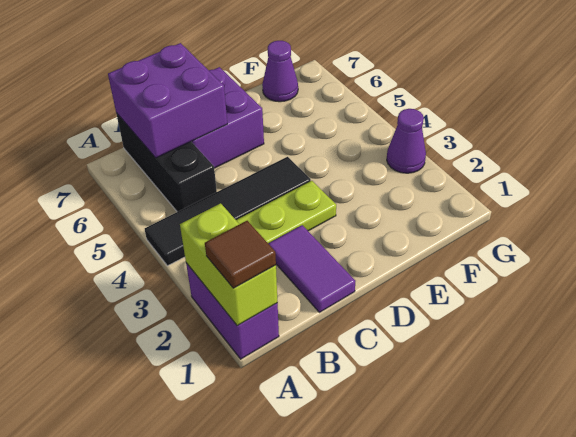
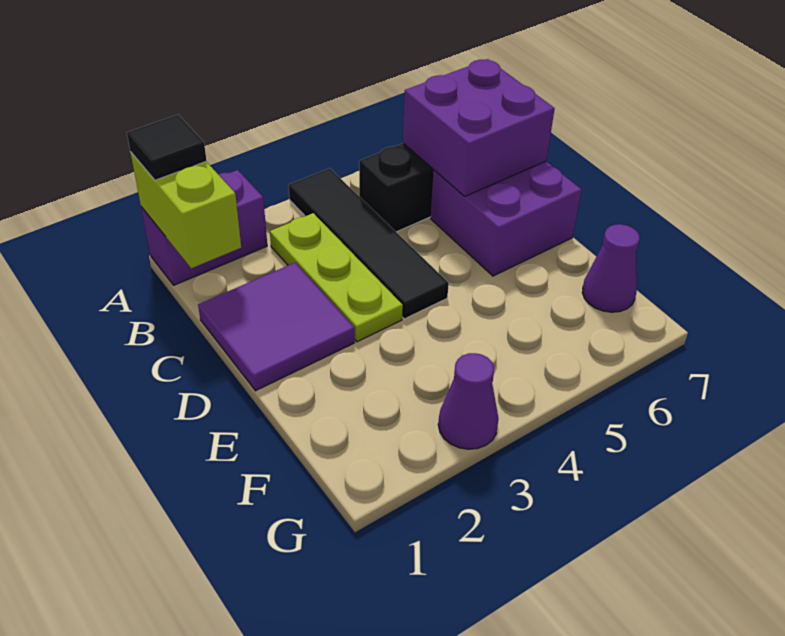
lime brick A1:A2 level 2 -> lime brick A1:B1 level 2
brown tile A1 level 3 -> black tile A1 level 3
purple tile C1:C2 level 1 -> purple tile C1:D2 level 1

